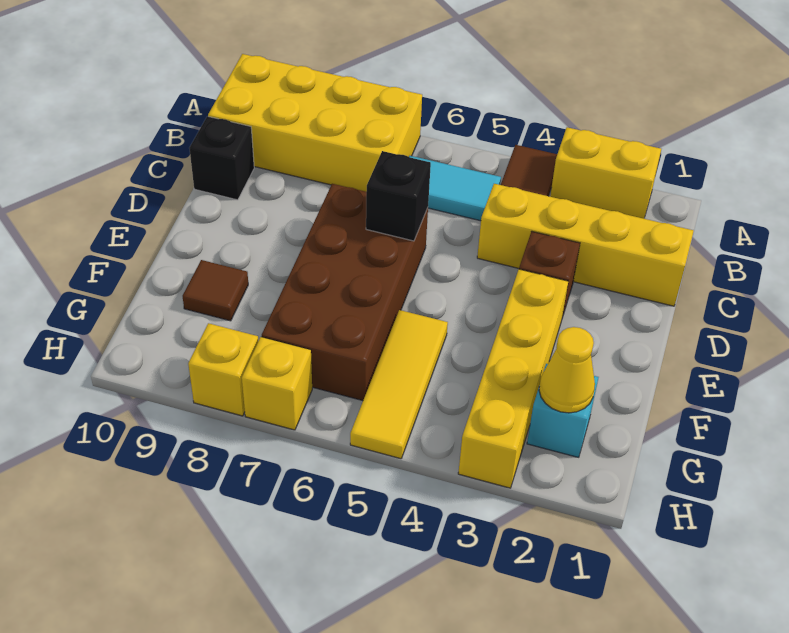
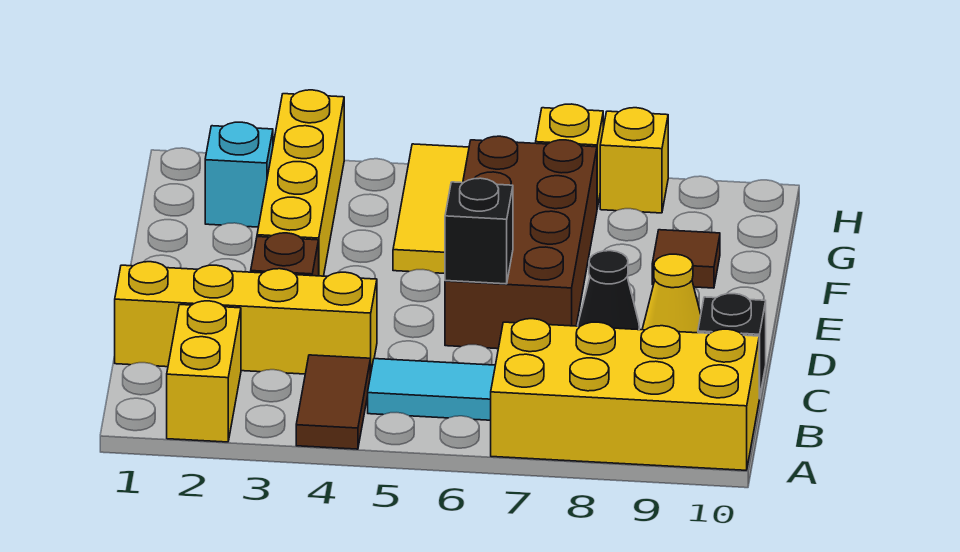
yellow brick A2:A3 level 1 -> yellow brick A2:B2 level 1
none -> black cone D8 level 1
yellow cone G2 level 2 -> yellow cone D9 level 1

